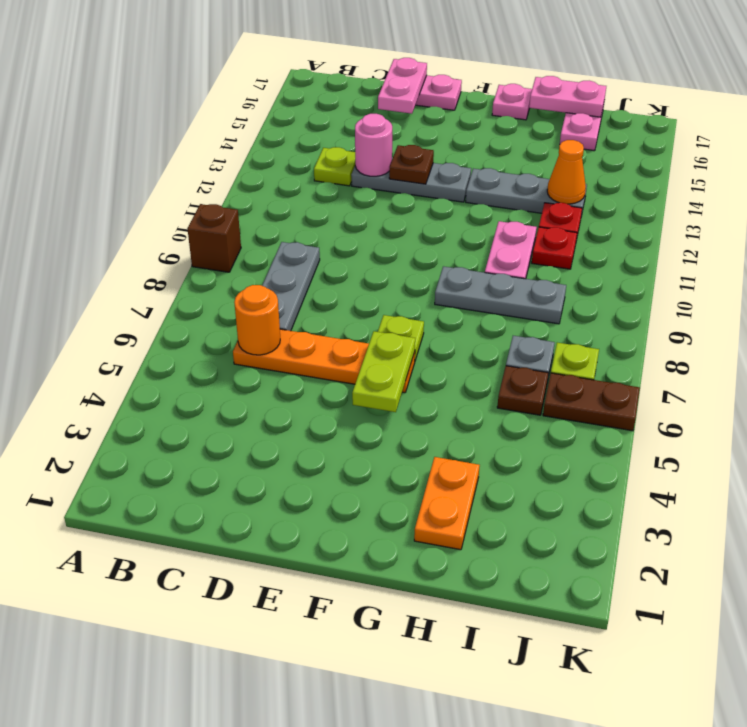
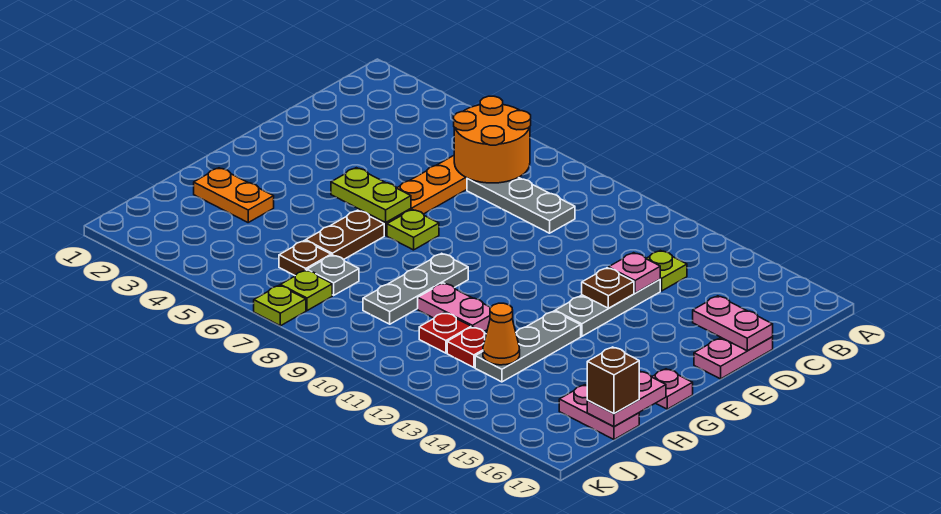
brown brick A9 level 1 -> brown brick I17 level 3
orange round brick C6 level 2 -> orange round brick B6:C7 level 2
pink round brick D13 level 2 -> pink plate D13 level 2
brown plate J6:K6 level 1 -> brown plate G6:H6 level 1
none -> lime plate K7 level 1

